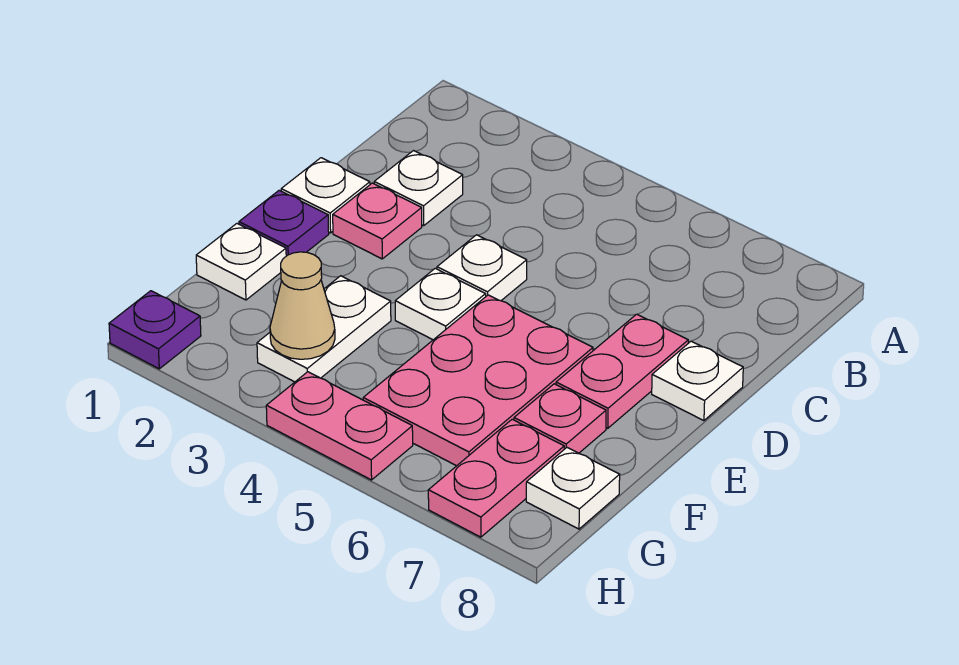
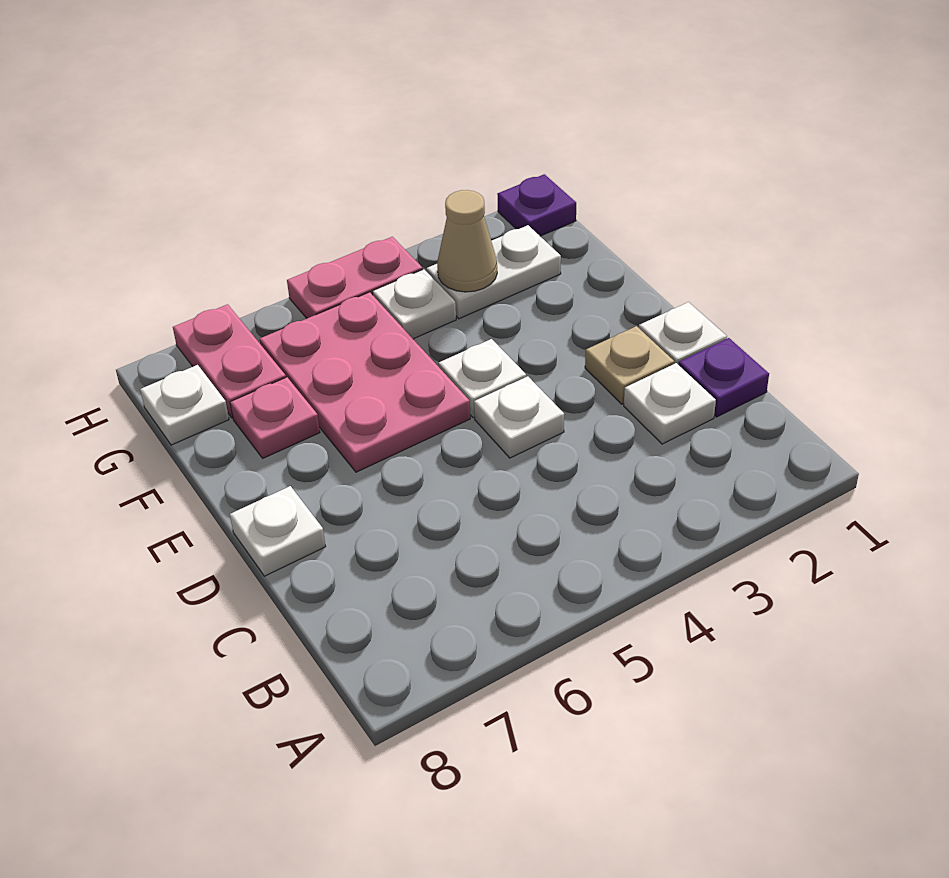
pink plate D2 level 1 -> tan plate D2 level 1
pink plate D7:E7 level 1 -> none
purple plate E1 level 1 -> purple plate C1 level 1
white plate F1 level 1 -> white plate G4 level 1
white plate F3:G3 level 1 -> white plate G2:G3 level 1

